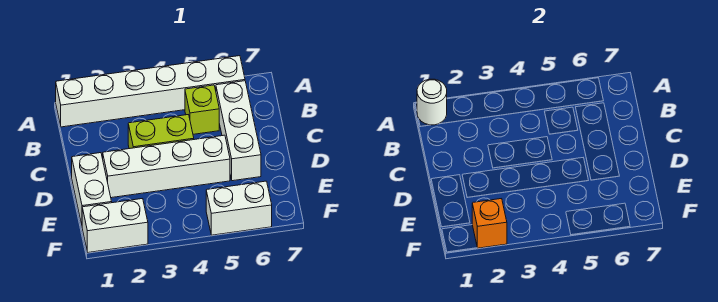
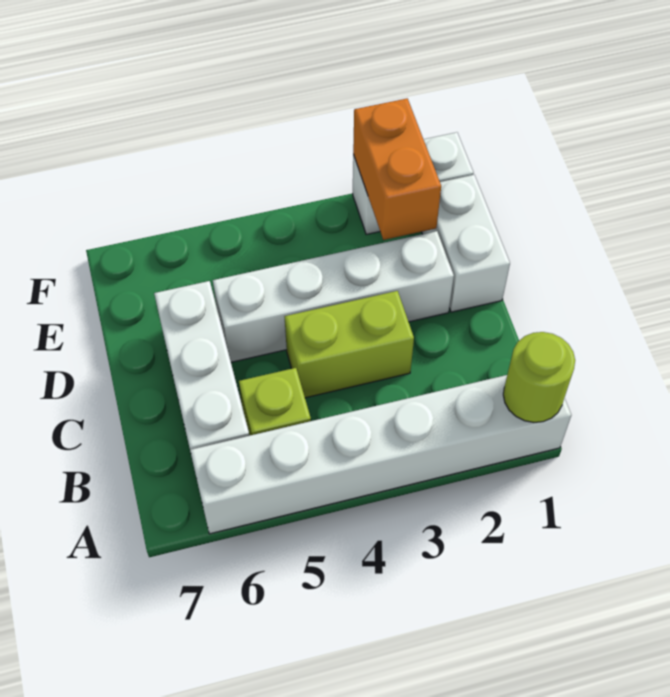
white round brick A1 level 2 -> lime round brick A1 level 2
orange brick F2 level 2 -> orange brick E2:F2 level 2
white brick F5:F6 level 1 -> none

